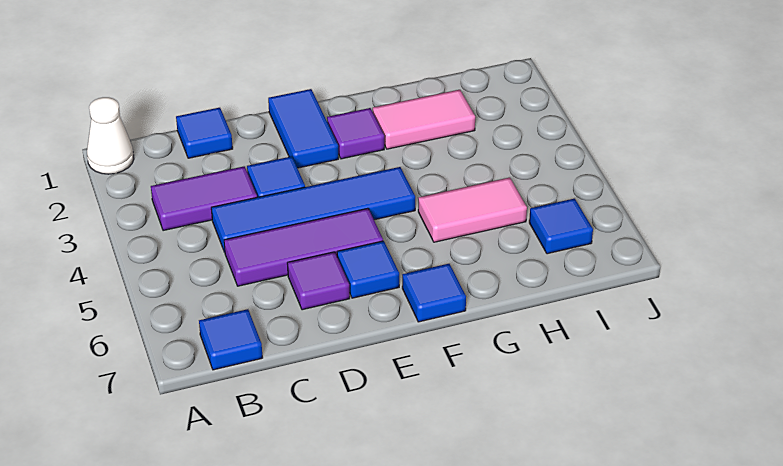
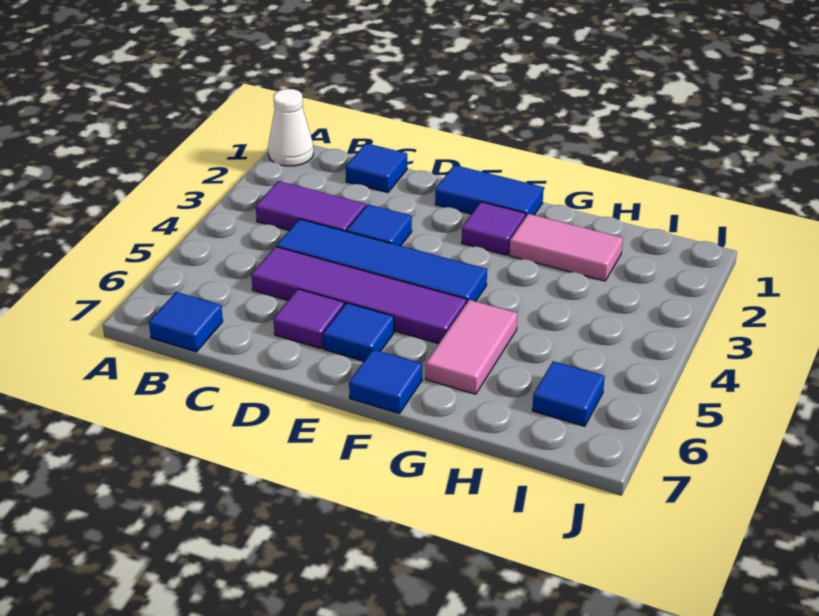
purple tile C5:E5 level 1 -> purple tile C5:F5 level 1
blue tile E1:E2 level 1 -> blue tile E1:F1 level 1
pink tile G5:H5 level 1 -> pink tile G5:G6 level 1

